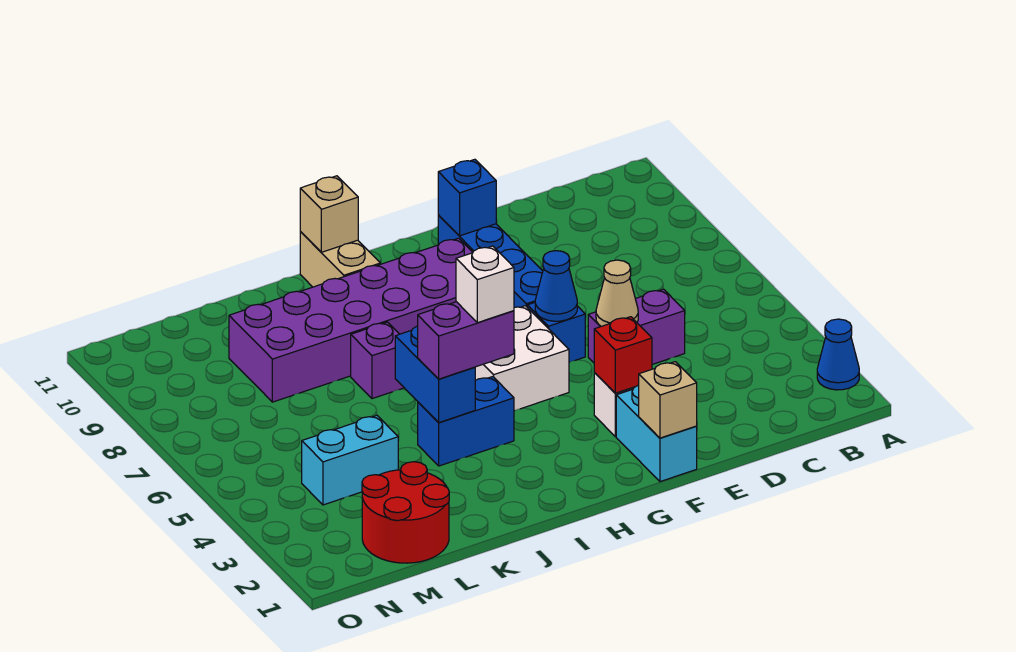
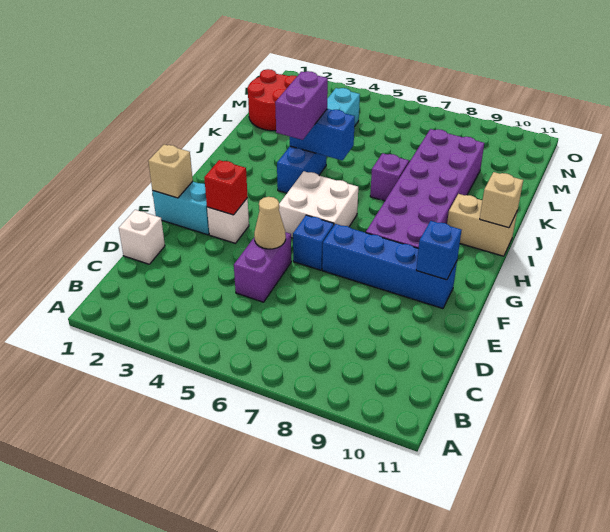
blue cone A2 level 1 -> none
blue cone F6 level 2 -> none
white brick I4 level 4 -> white brick D1 level 1

